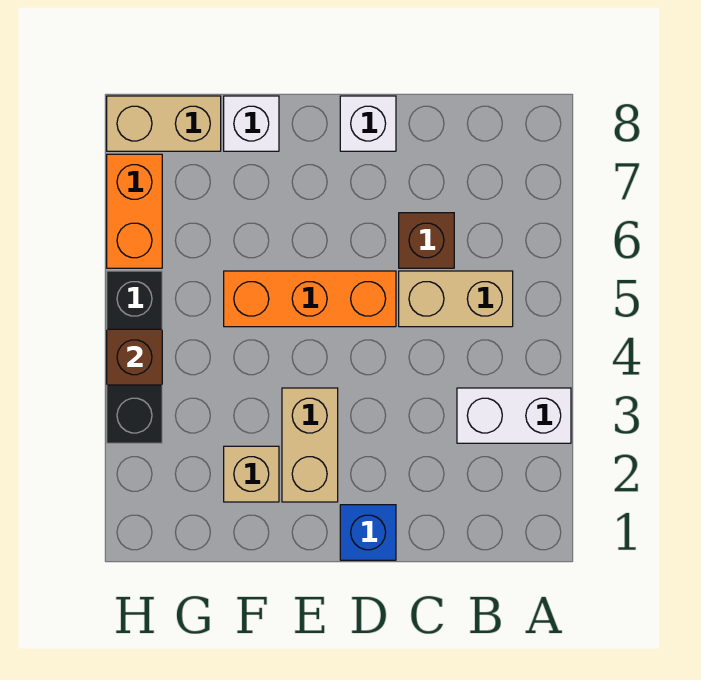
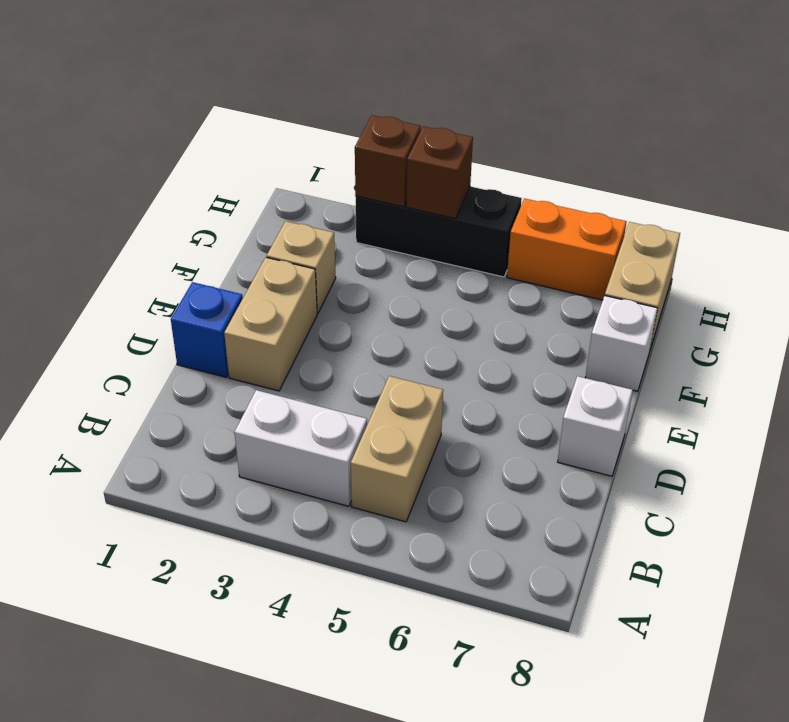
white brick A3:B3 level 1 -> white brick B3:B4 level 1
brown brick C6 level 1 -> brown brick H3 level 2
orange brick D5:F5 level 1 -> none
tan brick E2:E3 level 1 -> tan brick D2:E2 level 1

